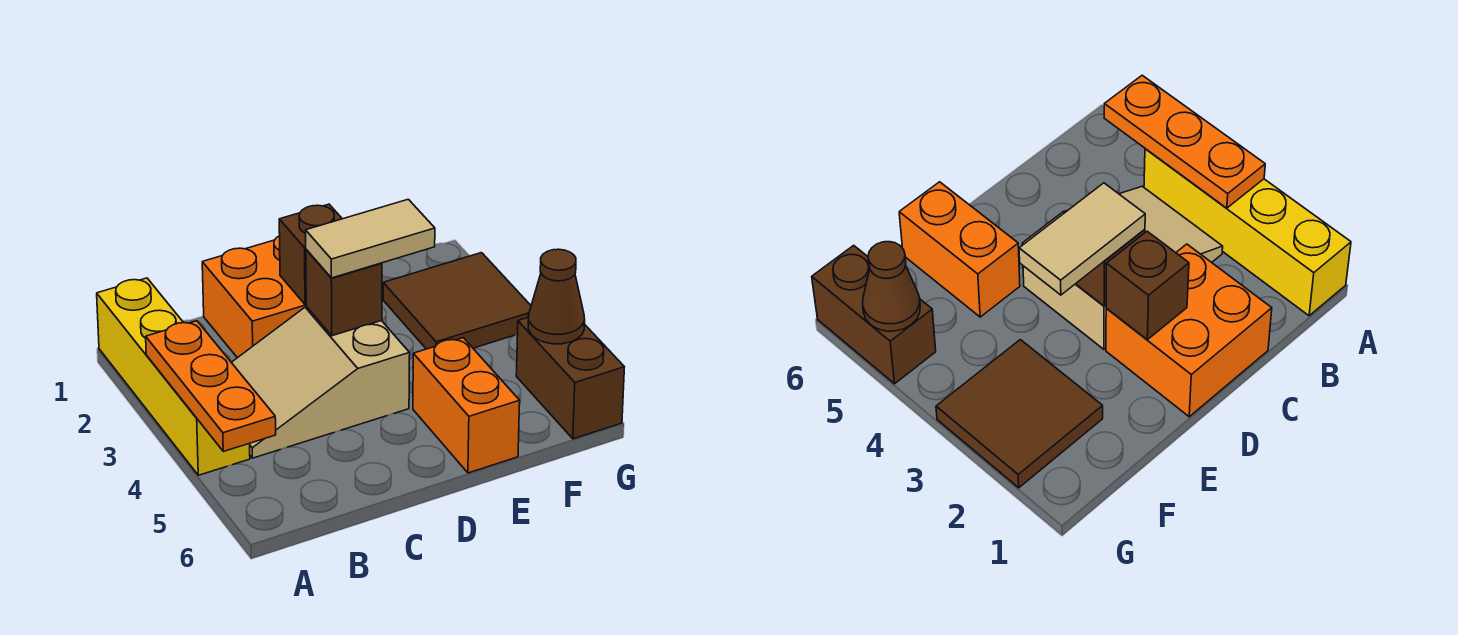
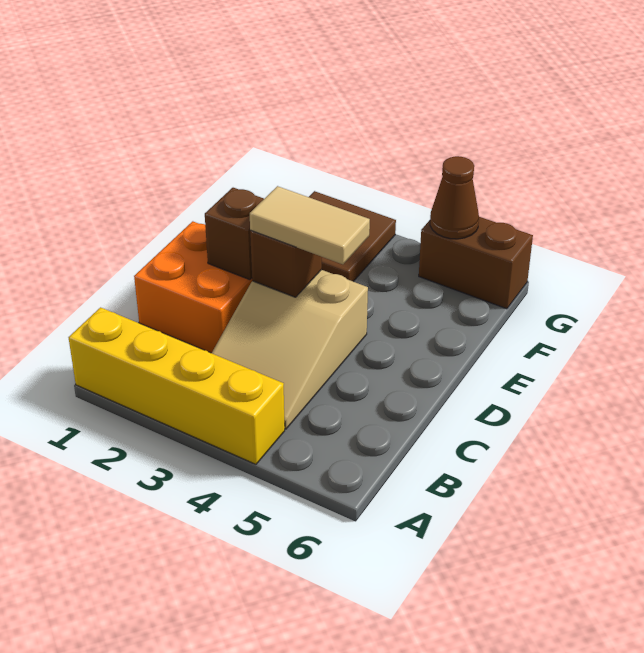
orange plate A3:A5 level 2 -> none
tan tile D3:E3 level 3 -> tan tile D3:D4 level 3
orange brick E5:E6 level 1 -> none

